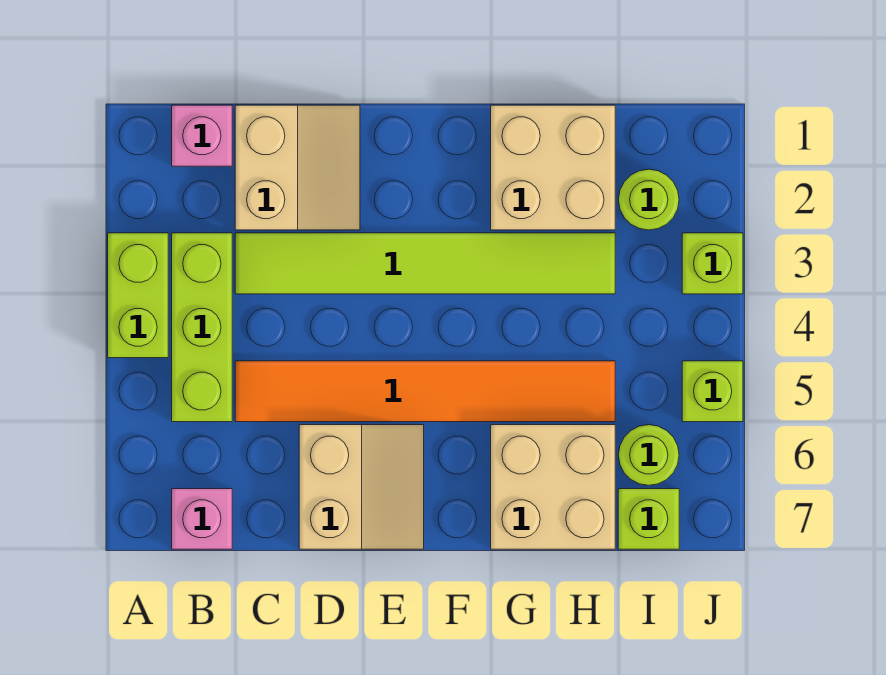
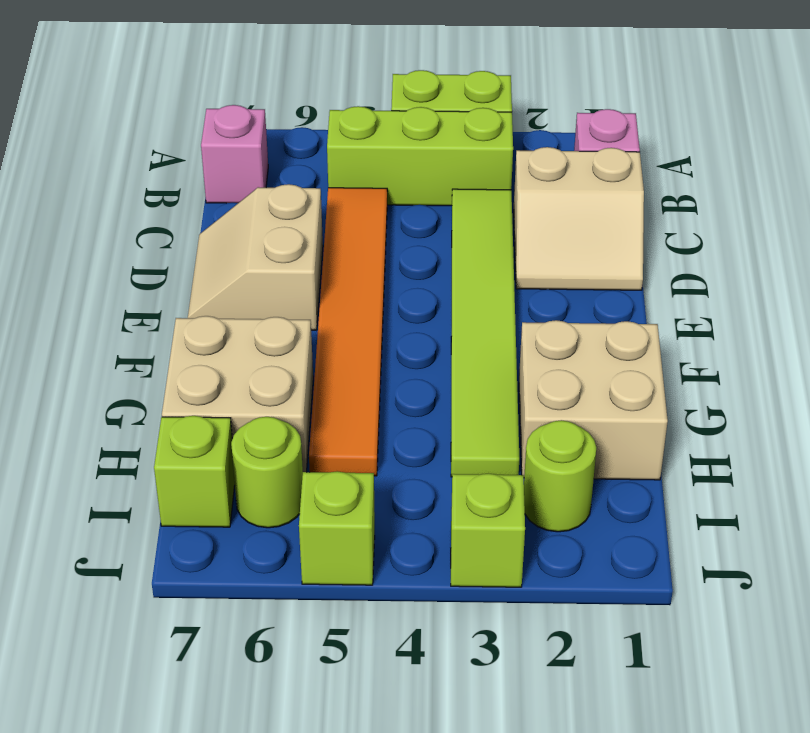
tan slope D6:E7 level 1 top D -> tan slope D6:E7 level 1 top 6

